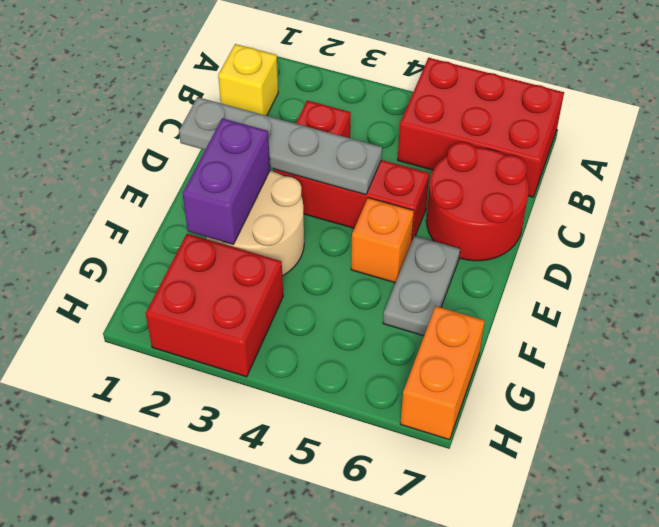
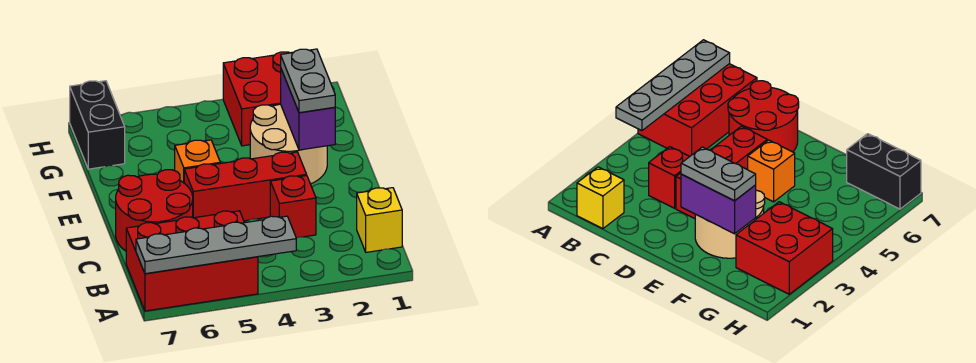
grey plate D1:D4 level 2 -> grey plate A4:A7 level 2
grey plate E6:F6 level 1 -> grey plate E2:F2 level 3
orange brick G7:H7 level 1 -> black brick G7:H7 level 1

